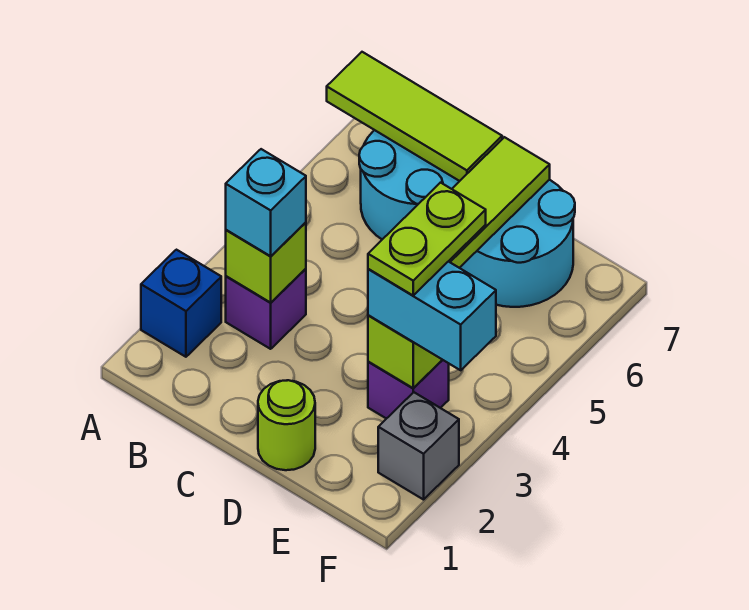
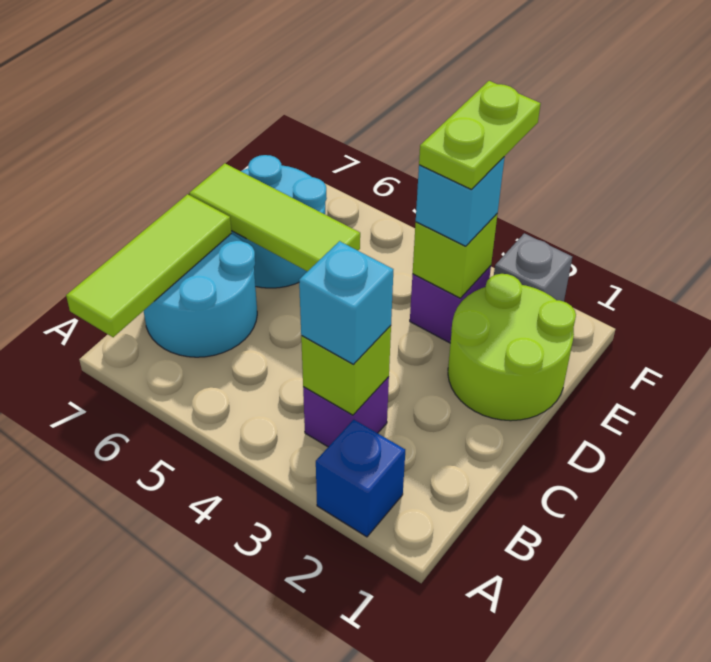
lime round brick D1 level 1 -> lime round brick D1:E2 level 1
cyan brick E3:F3 level 3 -> cyan brick E3 level 3
lime plate E3:E4 level 4 -> lime plate E3:F3 level 4

